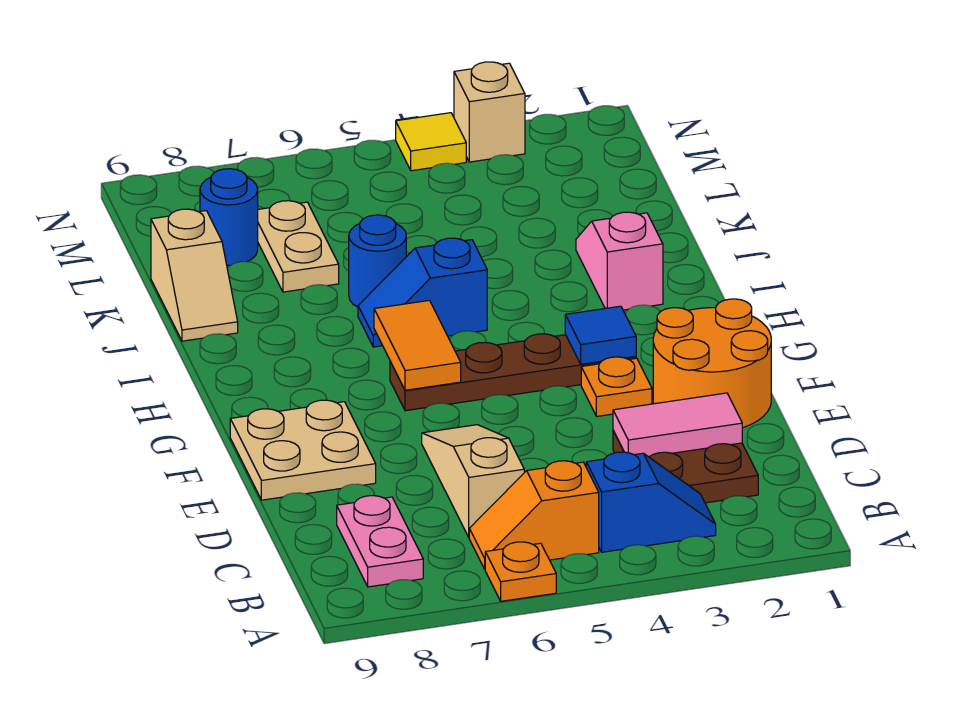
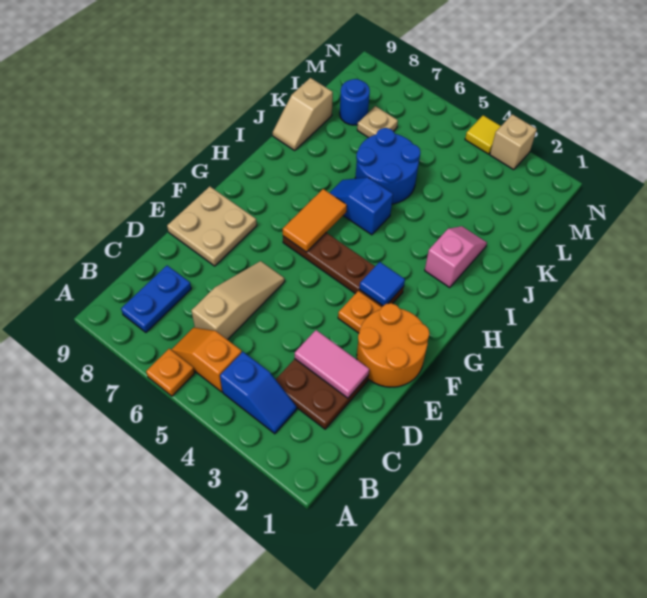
pink plate B8:C8 level 1 -> blue plate B8:C8 level 1
blue round brick J6 level 1 -> blue round brick J5:K6 level 1
tan plate K7:L7 level 1 -> tan plate L7 level 1

